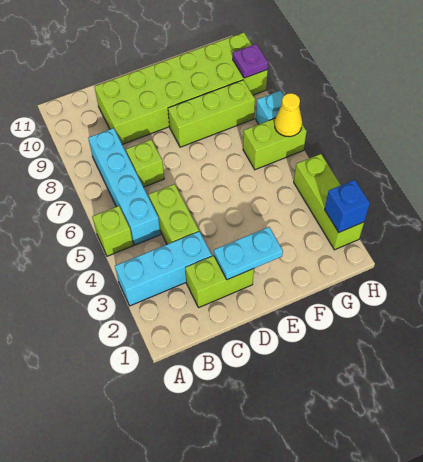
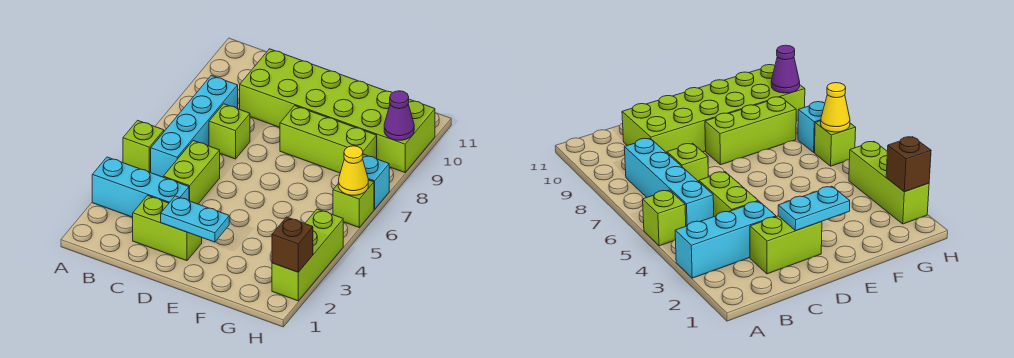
lime brick G6:H6 level 1 -> lime brick H6 level 1
blue brick H2 level 2 -> brown brick H2 level 2
purple plate H9 level 2 -> purple cone H9 level 2

